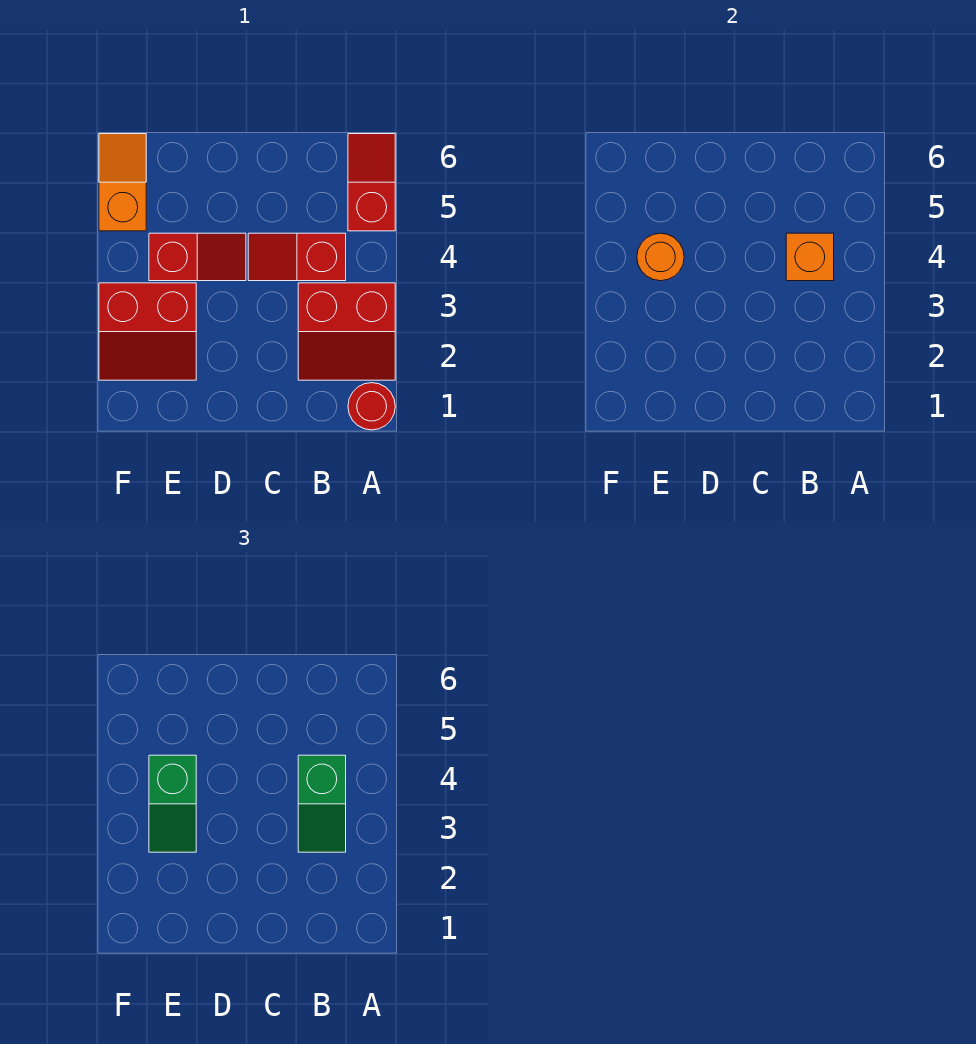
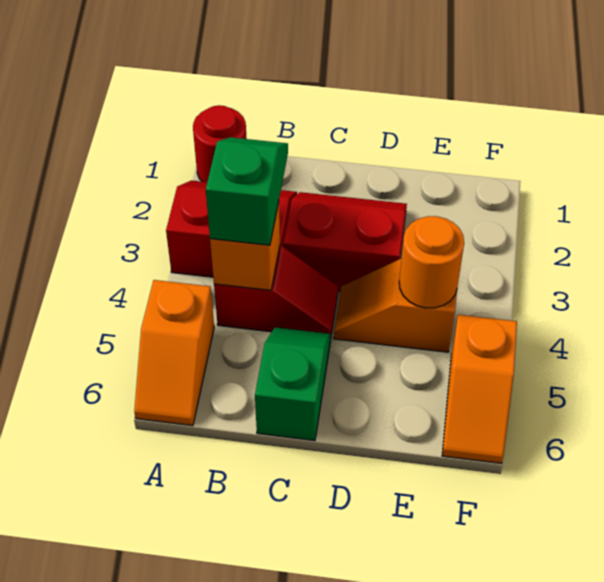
red slope A5:A6 level 1 top 5 -> orange slope A5:A6 level 1 top 5
red slope D4:E4 level 1 top E -> orange slope D4:E4 level 1 top E
red slope E2:F3 level 1 top 3 -> red slope C2:D3 level 1 top 3
green slope E3:E4 level 3 top 4 -> green slope C5:C6 level 1 top 6

